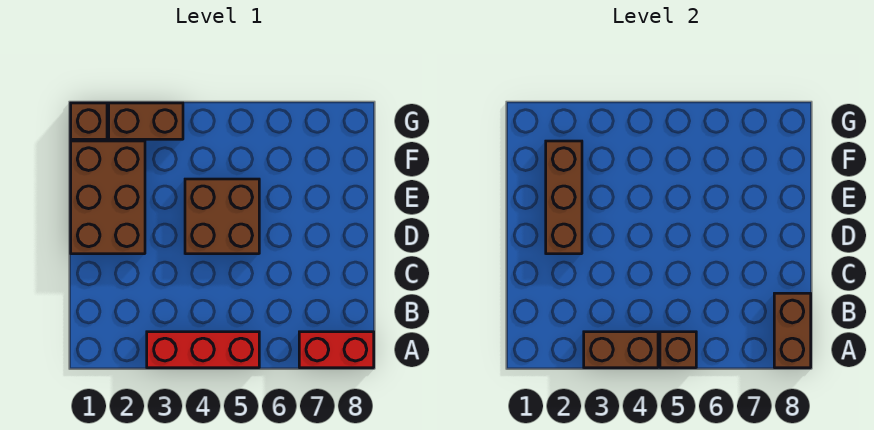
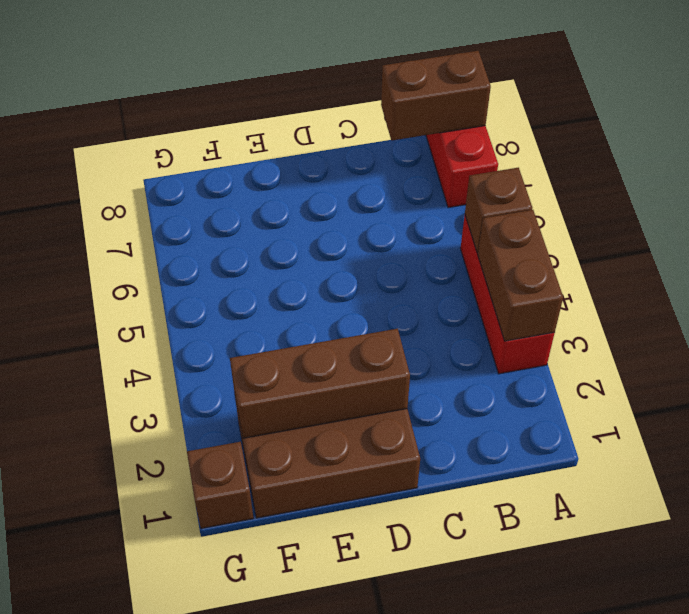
brown brick D4:E5 level 1 -> none
brown brick G2:G3 level 1 -> none

